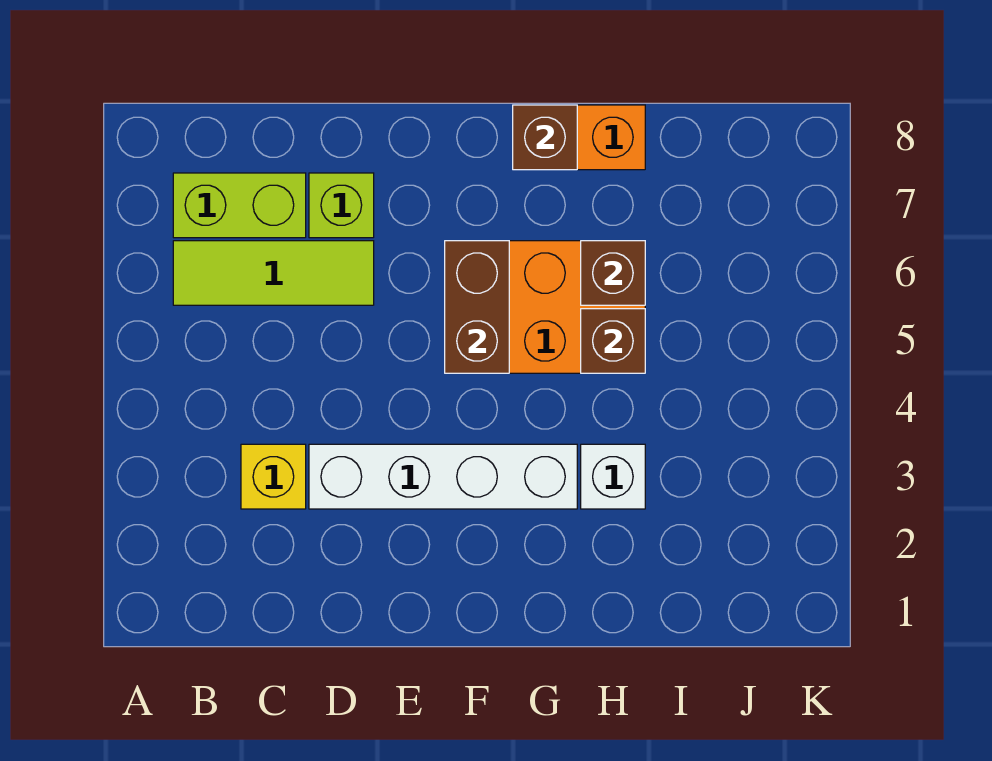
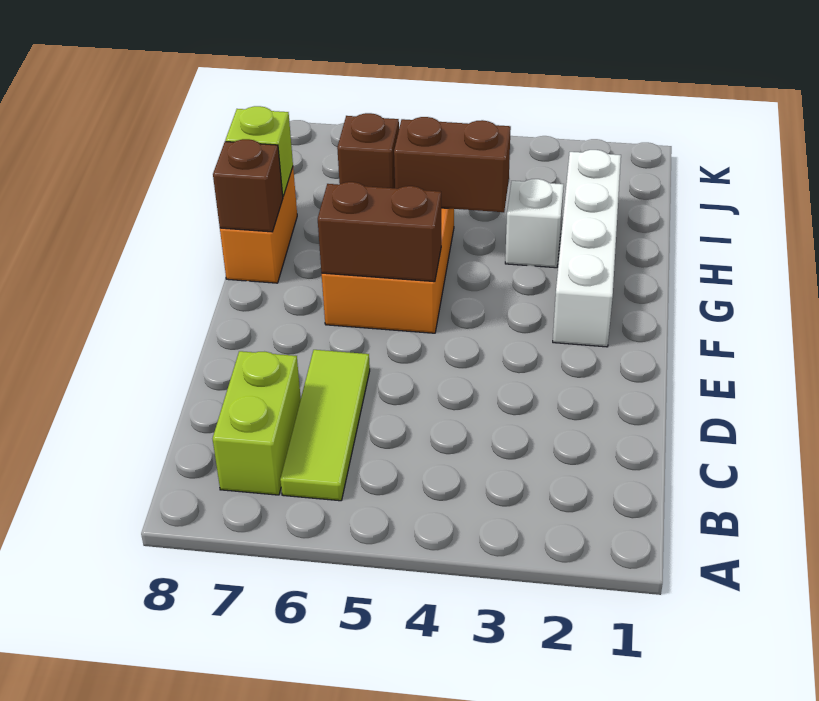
yellow brick C3 level 1 -> none
white brick D3:G3 level 1 -> white brick F2:I2 level 1
lime brick D7 level 1 -> lime brick H8 level 2
brown brick H5 level 2 -> brown brick H4:H5 level 2

